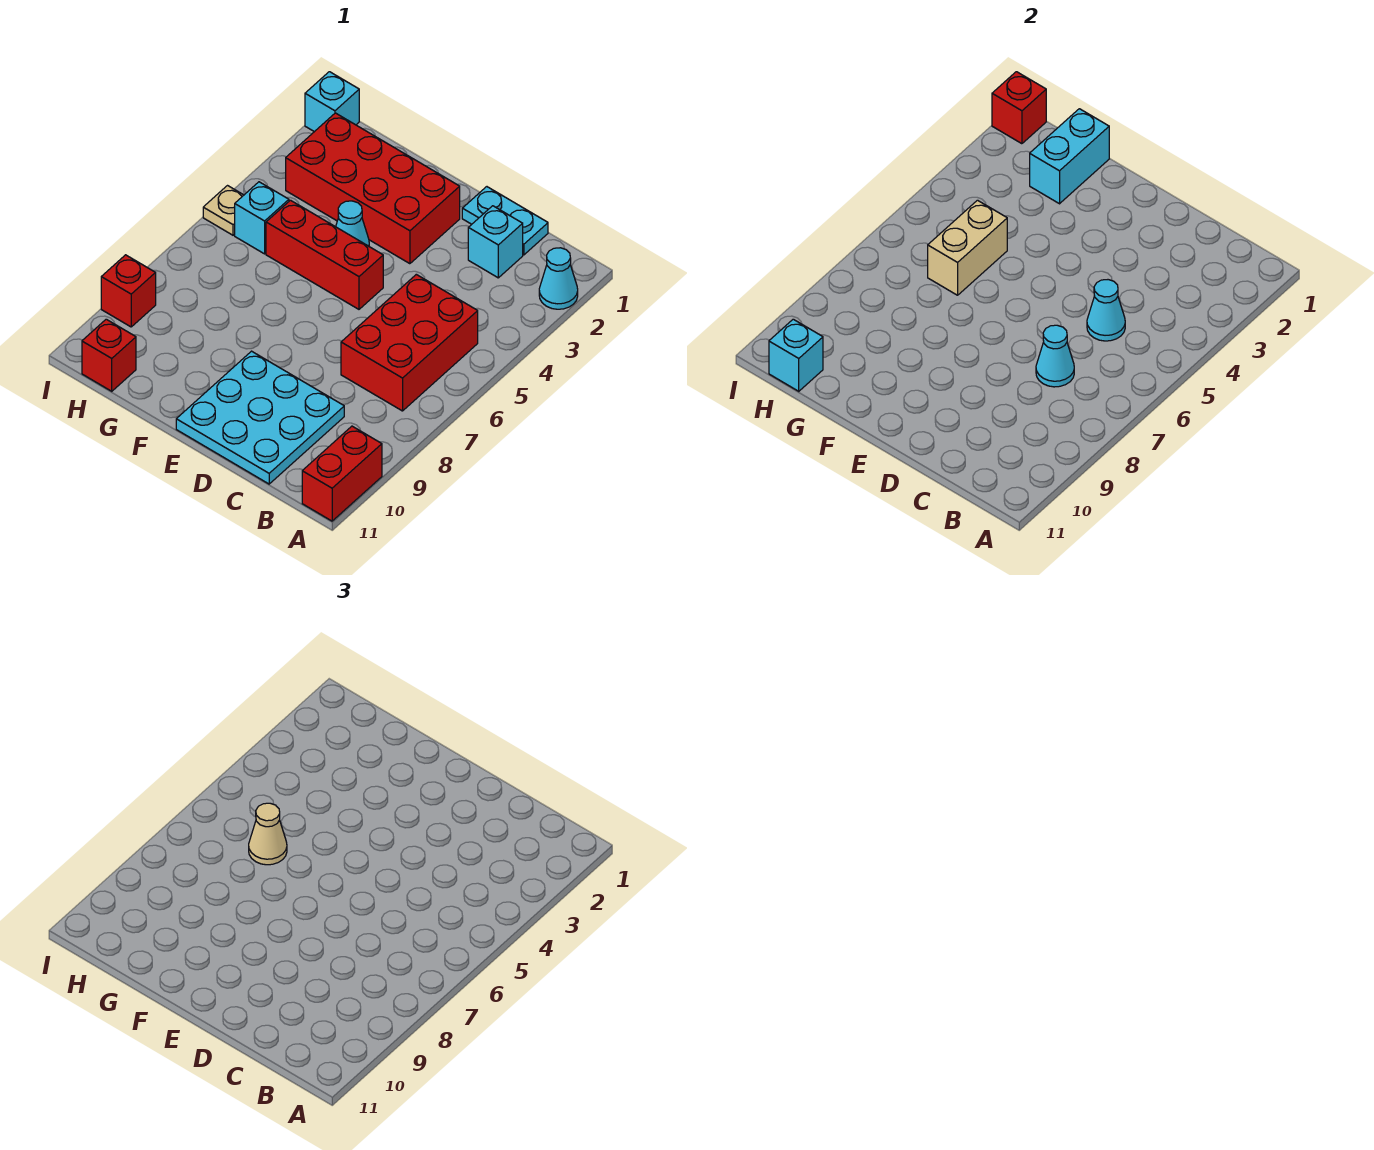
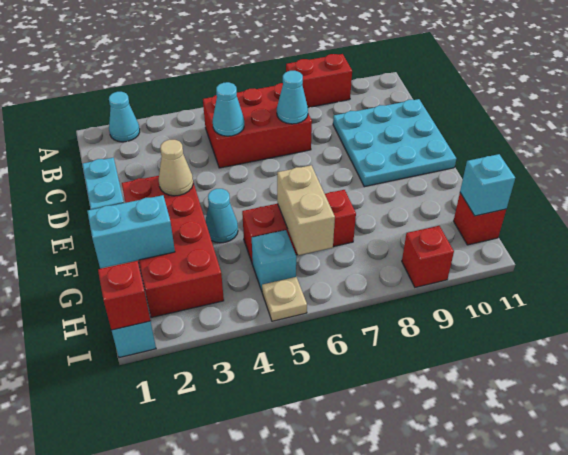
red brick A10:A11 level 1 -> red brick A8:A9 level 1
cyan brick C2 level 1 -> none
red brick E5:G5 level 1 -> red brick G5:G7 level 1
tan brick G5:G6 level 2 -> tan brick G6:H6 level 2
tan cone G6 level 3 -> tan cone E3 level 2

